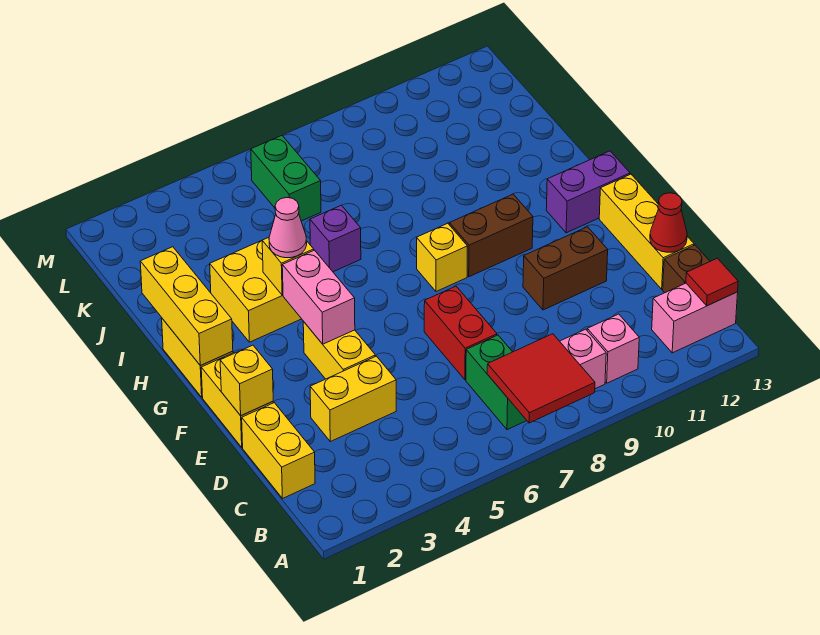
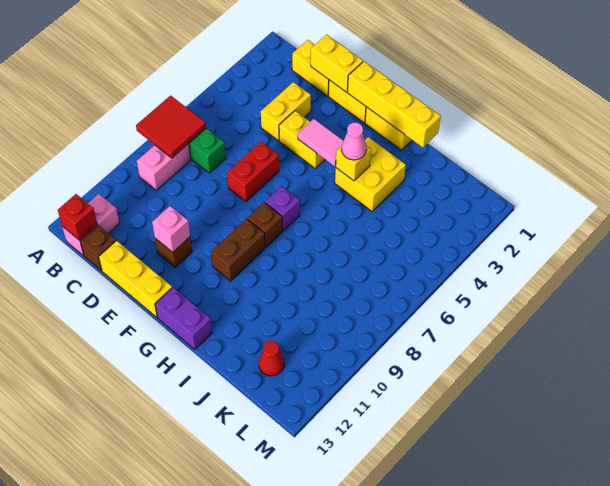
pink brick B10 level 1 -> pink brick E11 level 2
red tile B13 level 2 -> red brick B13 level 2
red brick D7:E7 level 1 -> red brick E6:E7 level 1
red cone D13 level 2 -> red cone K12 level 1
yellow brick E1 level 2 -> yellow brick D1:E1 level 2
brown brick E10:E11 level 1 -> brown brick E11 level 1
pink brick F4:G4 level 2 -> pink tile F4:G4 level 2
yellow brick G1:I1 level 2 -> yellow brick F1:I1 level 2
yellow brick G8 level 1 -> brown brick G8 level 1
purple brick G12:G13 level 1 -> purple brick G13:H13 level 1
purple brick I6 level 1 -> purple brick G7 level 1
green brick K6:L6 level 1 -> none

